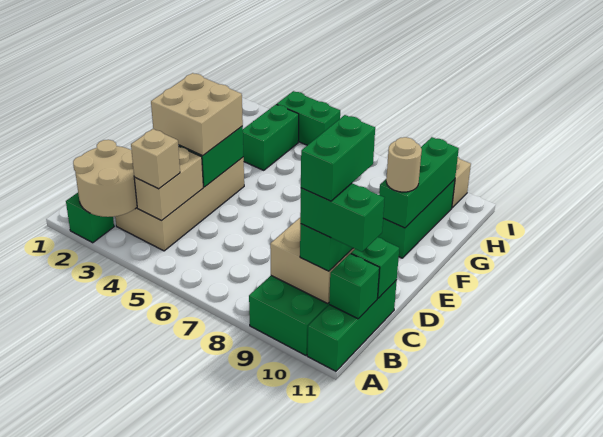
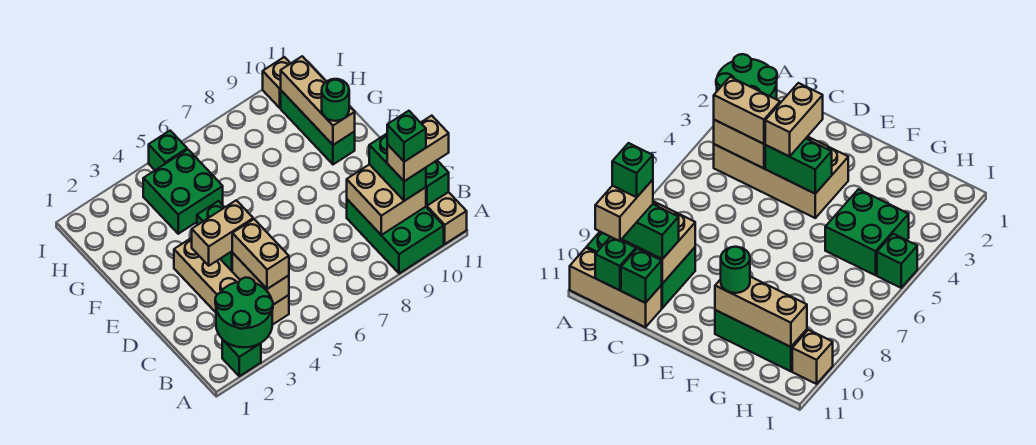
tan round brick A2:B3 level 2 -> green round brick A2:B3 level 2
green brick A11:C11 level 1 -> tan brick A11:C11 level 1
tan brick B4 level 3 -> tan brick B4:C4 level 3
green brick B10:B11 level 4 -> tan brick B10:B11 level 4
green brick B10:C10 level 5 -> green brick B10 level 5
tan brick D3:E4 level 3 -> tan brick D3:D4 level 3
green brick F10:H10 level 2 -> tan brick F10:H10 level 2
tan round brick F10 level 3 -> green round brick F10 level 3
green brick G4:H4 level 1 -> green brick G4:H5 level 1
green brick I4:I5 level 1 -> green brick I5 level 1

